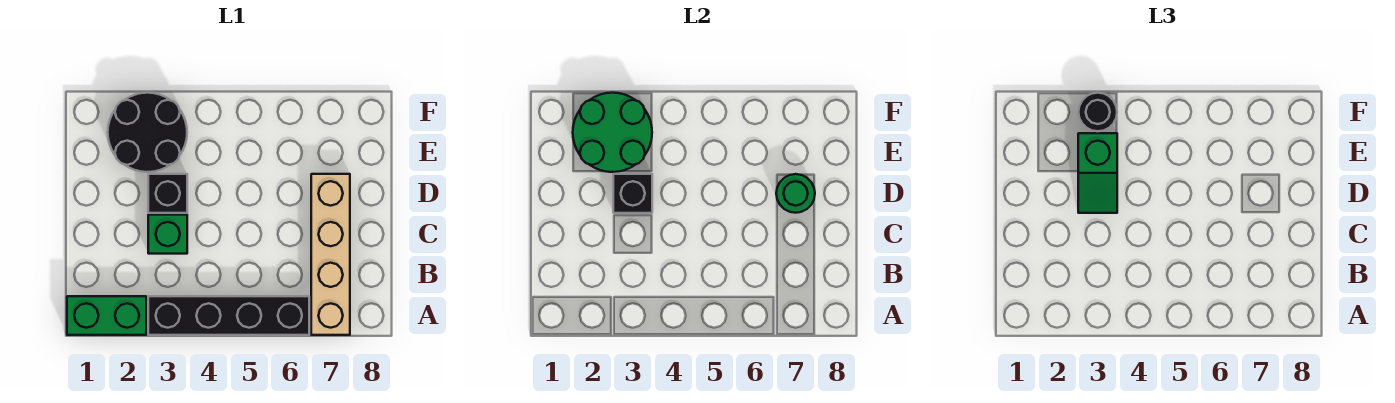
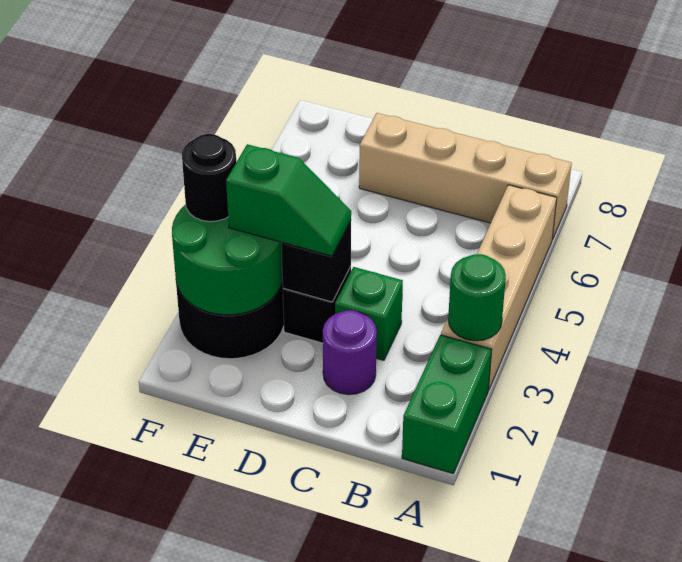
black brick A3:A6 level 1 -> tan brick A3:A6 level 1
none -> purple round brick C2 level 1
green round brick D7 level 2 -> green round brick A3 level 2

